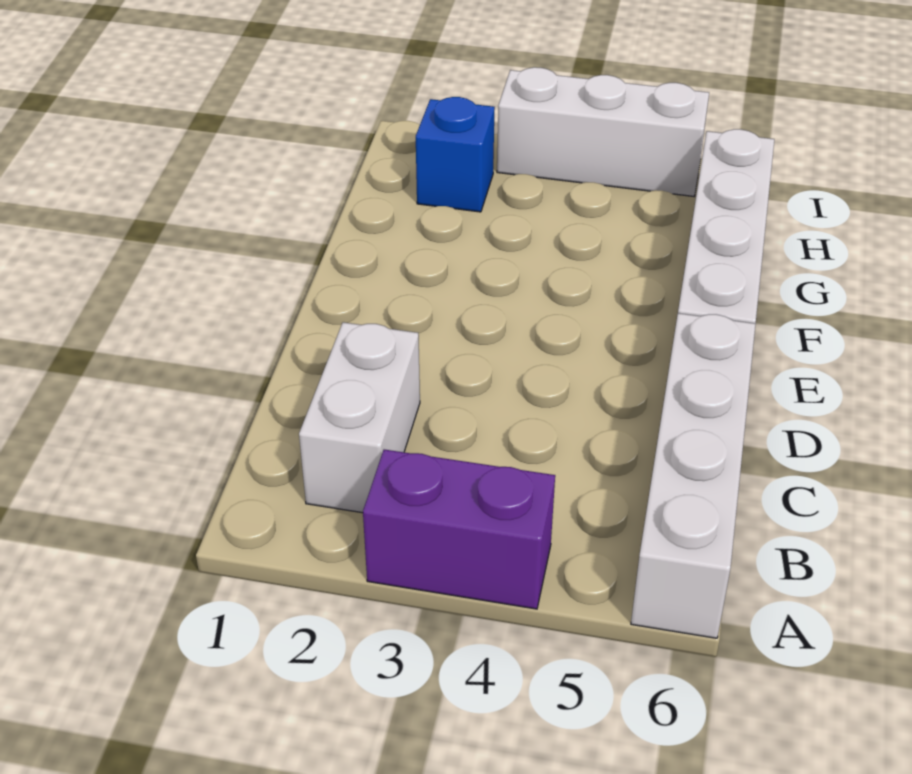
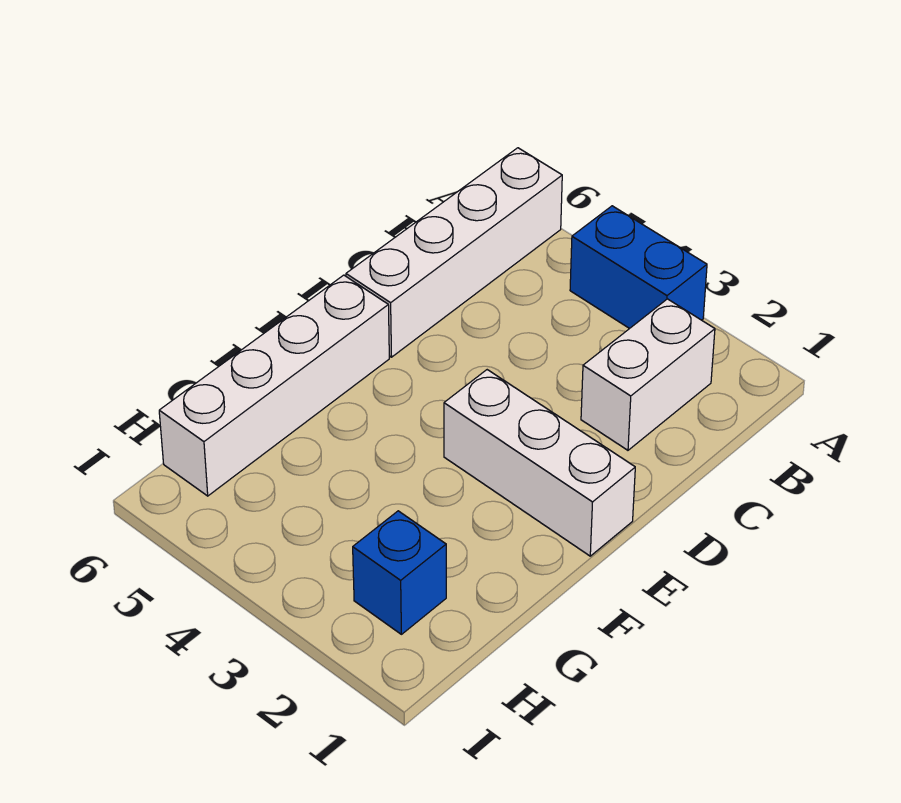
purple brick A3:A4 level 1 -> blue brick A3:A4 level 1
white brick I3:I5 level 1 -> white brick E1:E3 level 1

